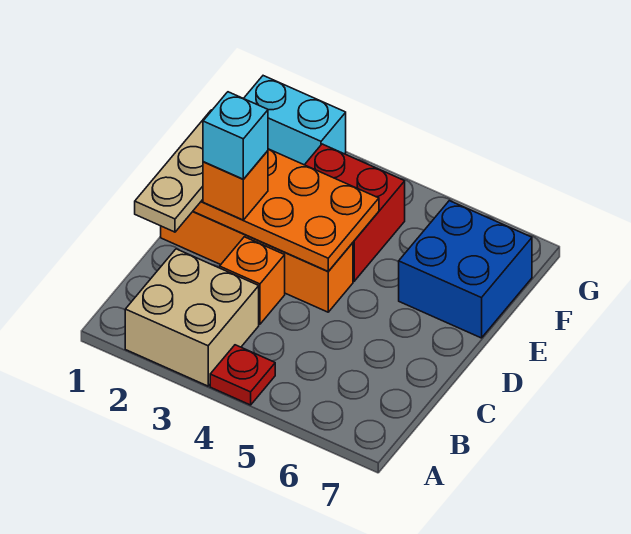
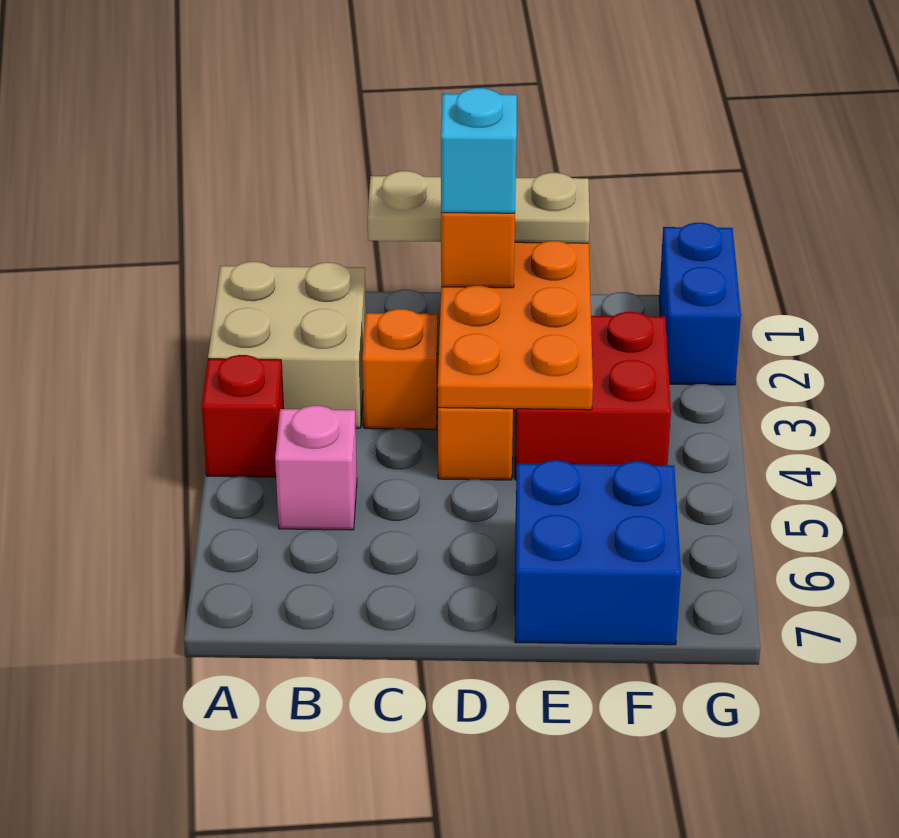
red plate A4 level 1 -> red brick A4 level 1
none -> pink brick B5 level 1
cyan brick G1:G2 level 1 -> blue brick G1:G2 level 1

